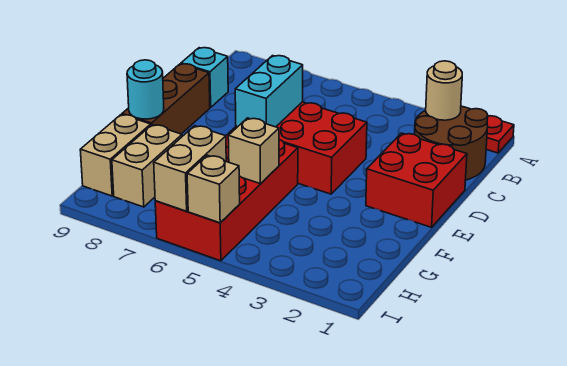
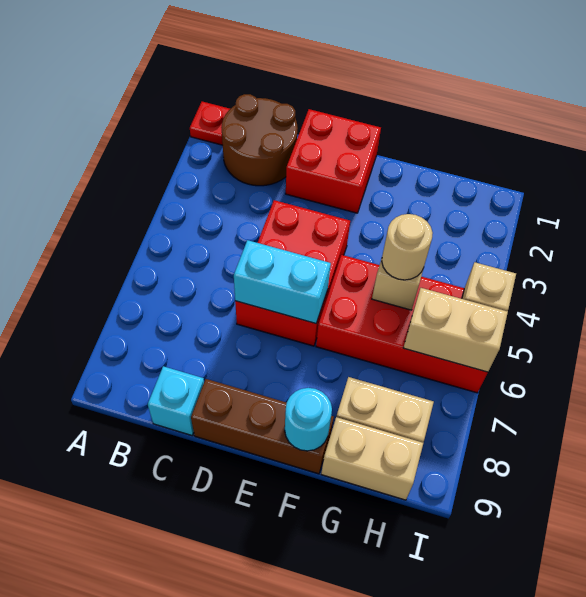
tan round brick B2 level 2 -> tan round brick G5 level 3

